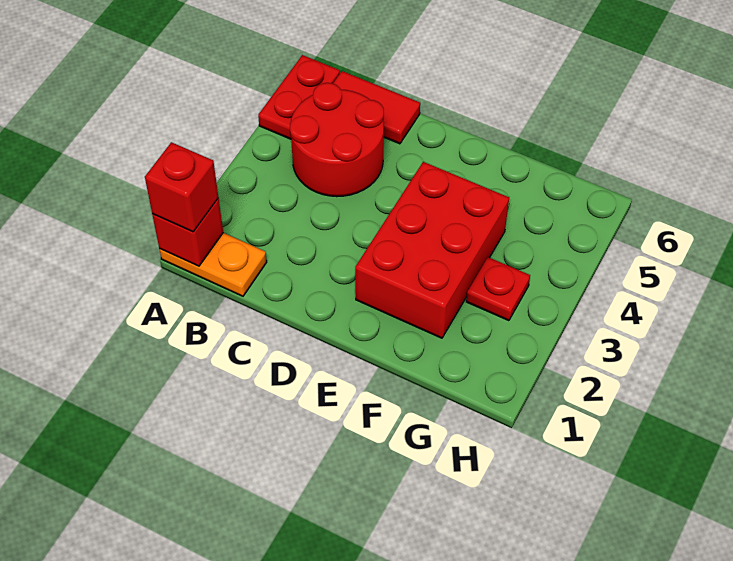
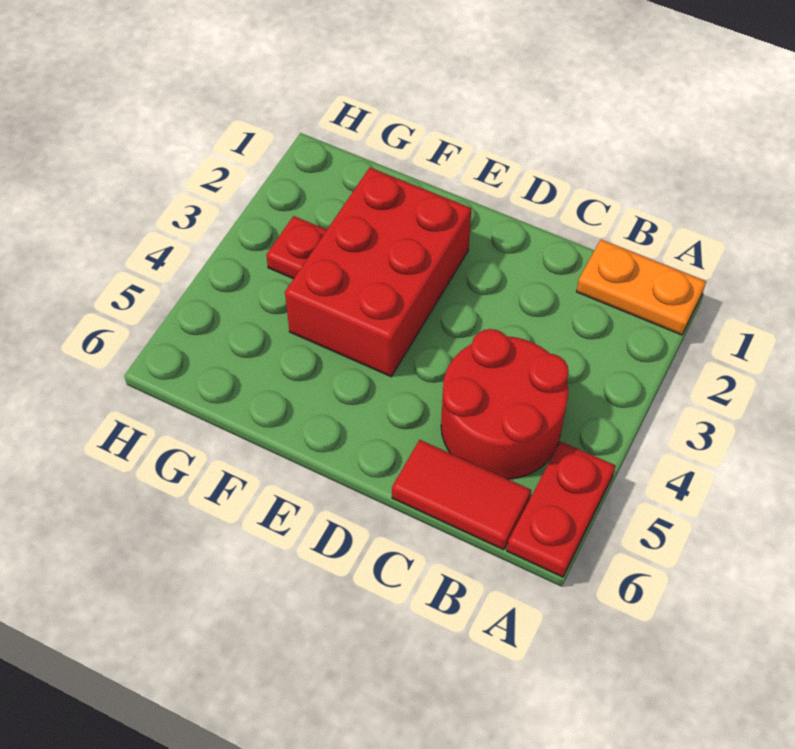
red brick A1 level 2 -> none
red brick A1 level 3 -> none

